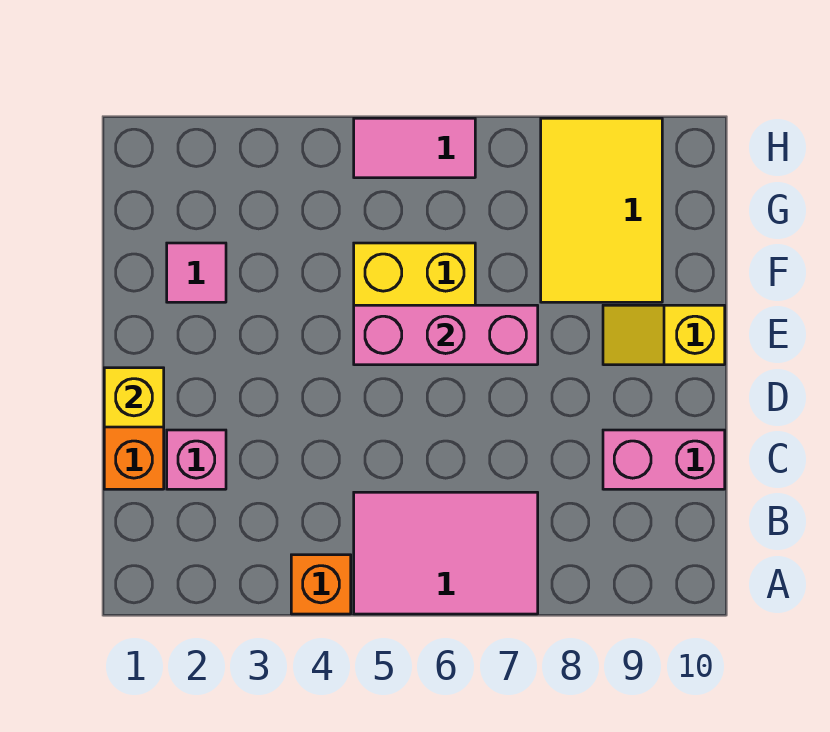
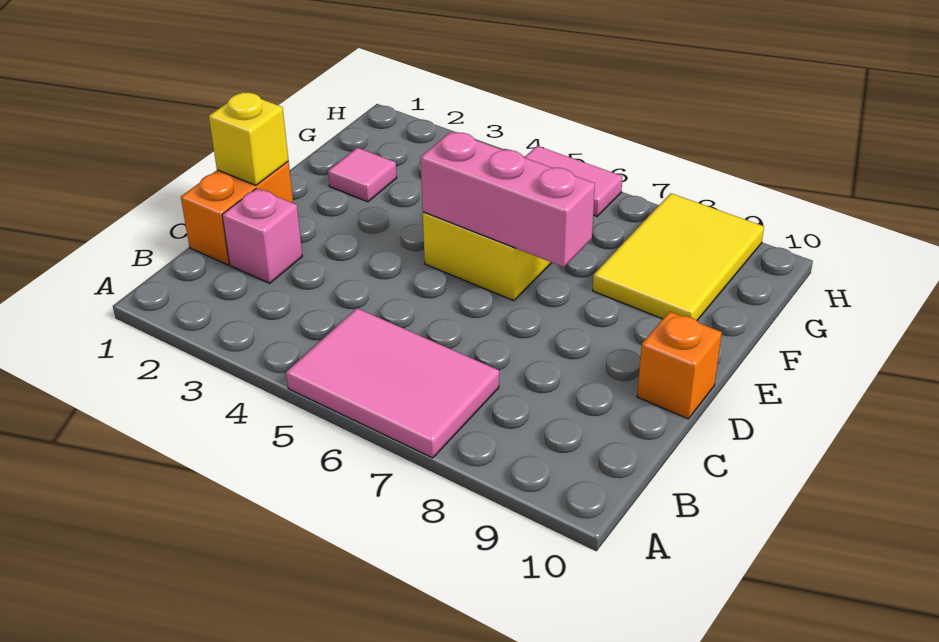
orange brick A4 level 1 -> orange brick D10 level 1
pink brick C9:C10 level 1 -> none
yellow slope E9:E10 level 1 top 10 -> none

